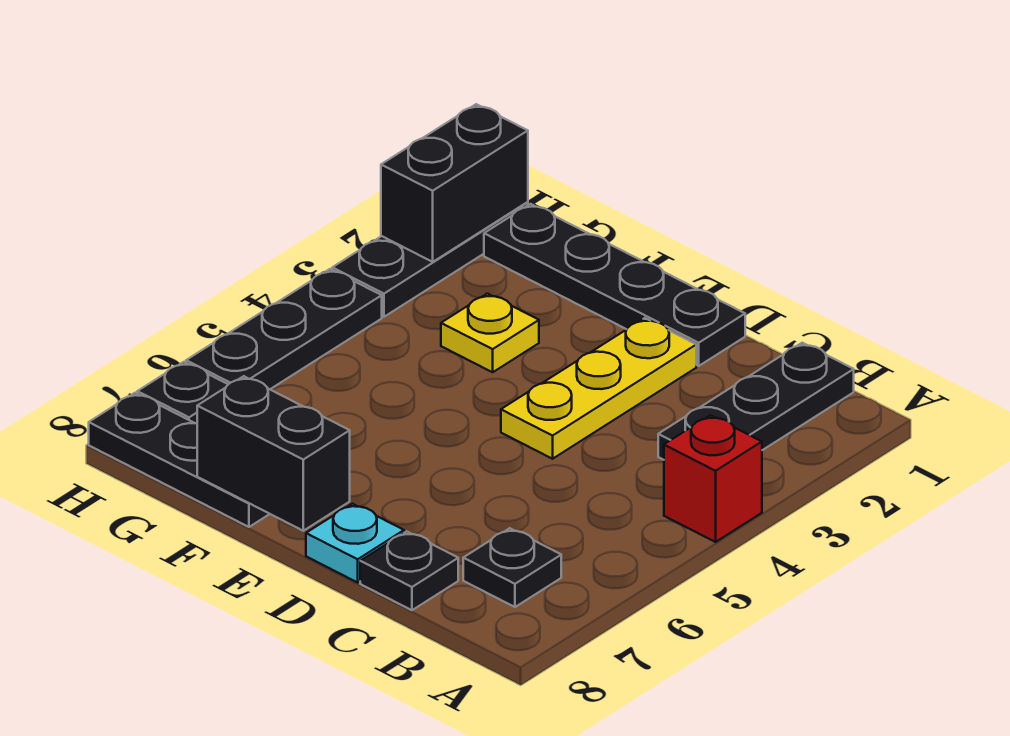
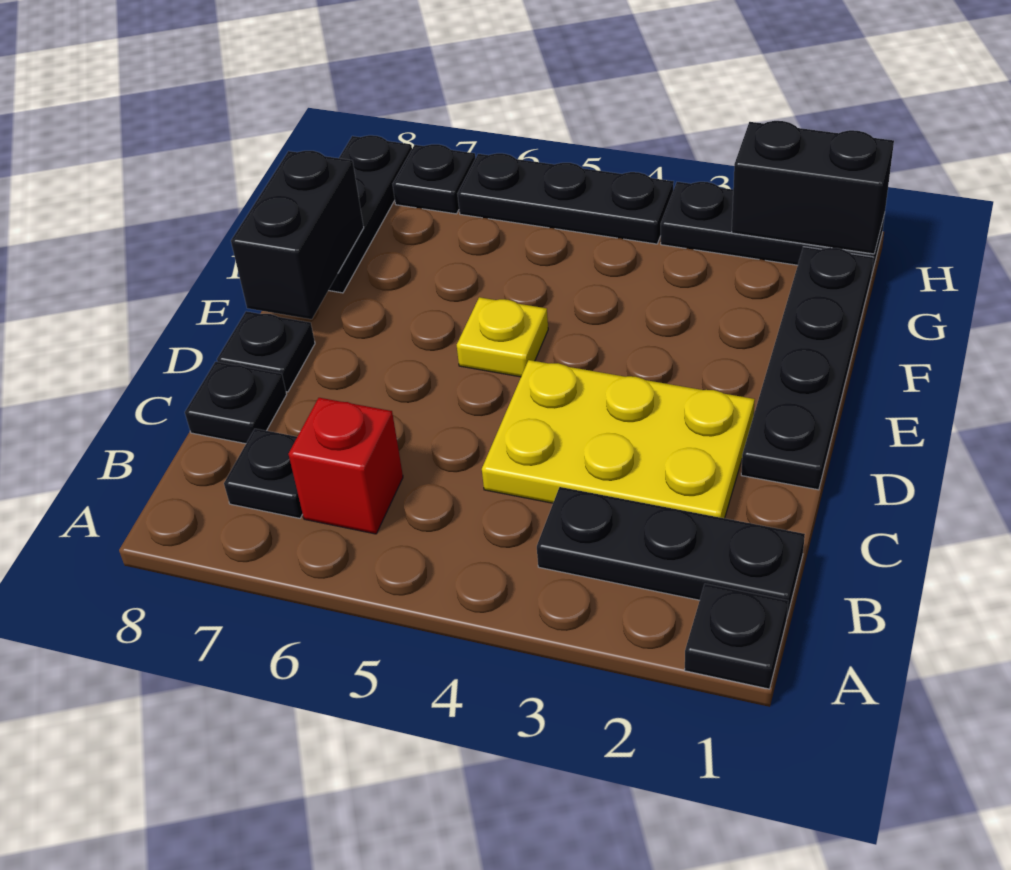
none -> black plate A1 level 1
red brick A4 level 1 -> red brick B6 level 1
yellow plate D2:D4 level 1 -> yellow plate C2:D4 level 1
cyan plate D8 level 1 -> black plate D8 level 1
yellow plate F3 level 1 -> yellow plate E5 level 1

